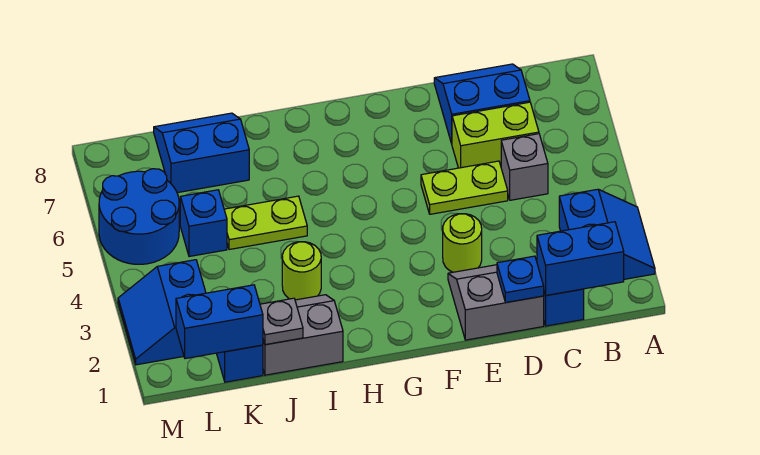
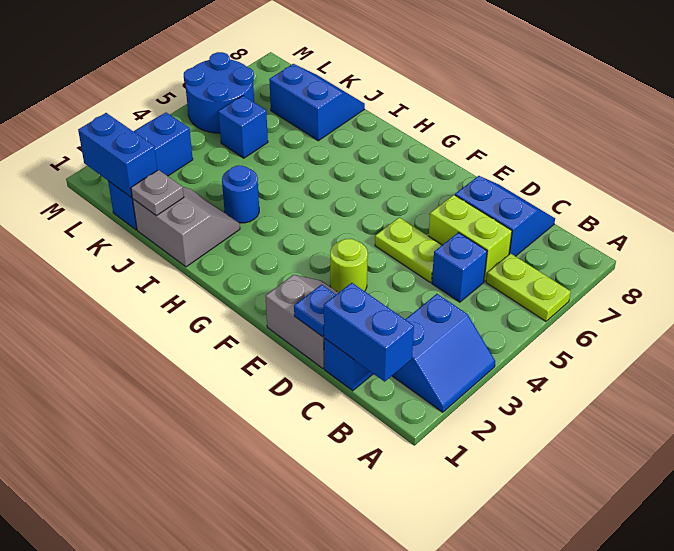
grey brick C5 level 1 -> blue brick C5 level 1
lime round brick I3 level 1 -> blue round brick I3 level 1
lime plate I5:J5 level 1 -> lime plate A6:B6 level 1

